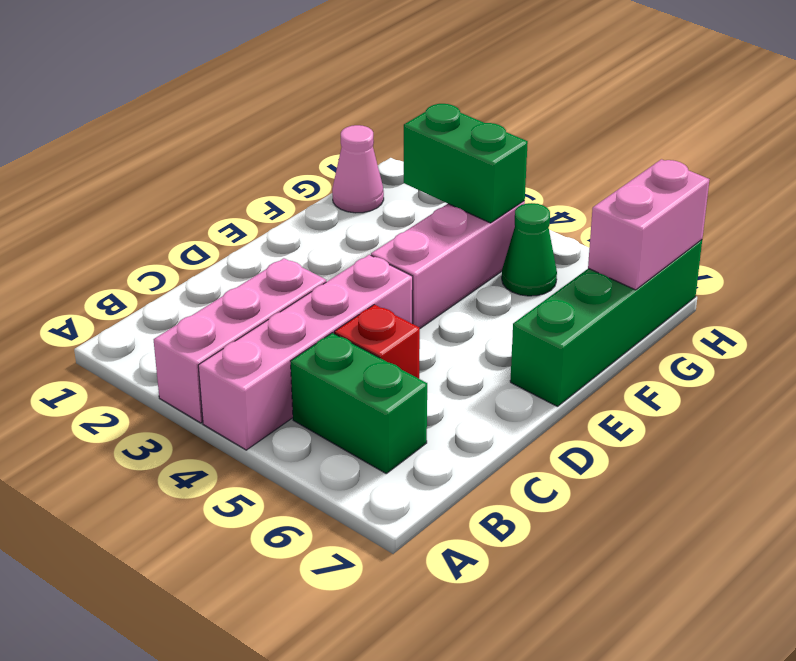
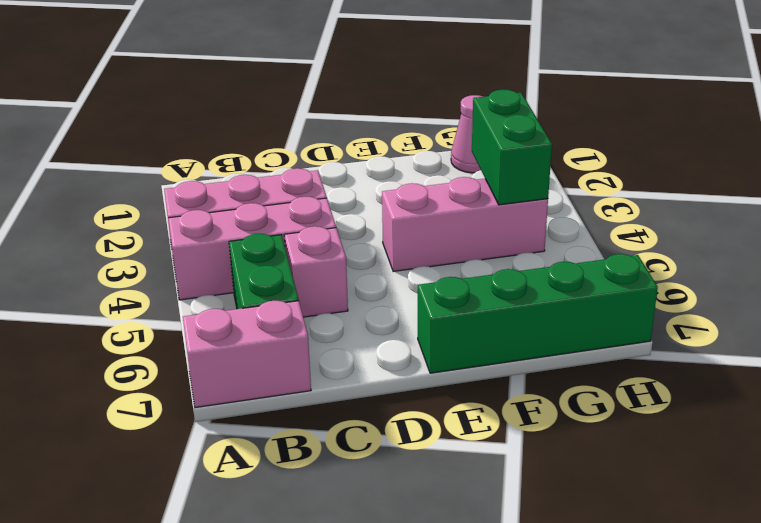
pink brick A4:D4 level 1 -> pink brick A4:C4 level 1
red brick C5 level 1 -> pink brick C5 level 1
green cone G5 level 1 -> none
pink brick G7:H7 level 2 -> pink brick A7:B7 level 1

